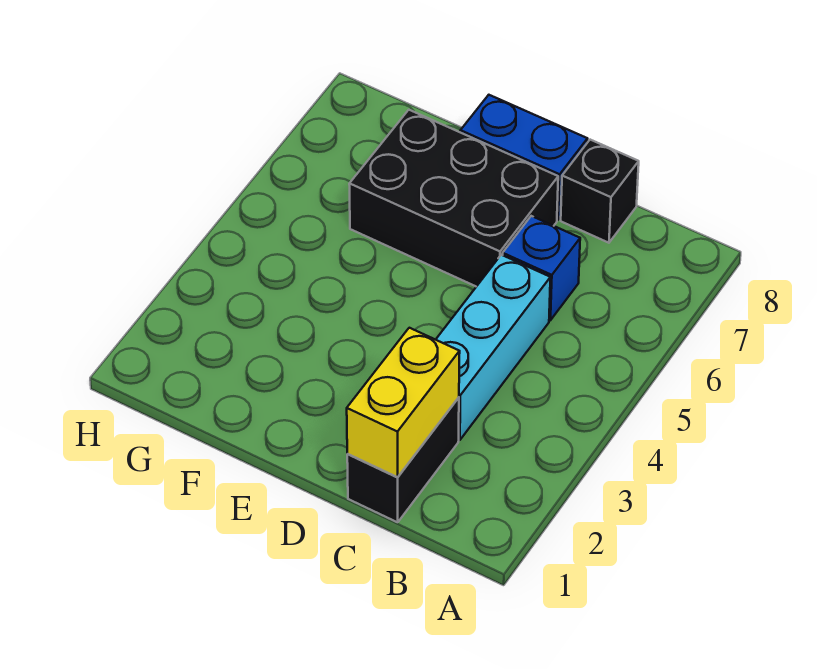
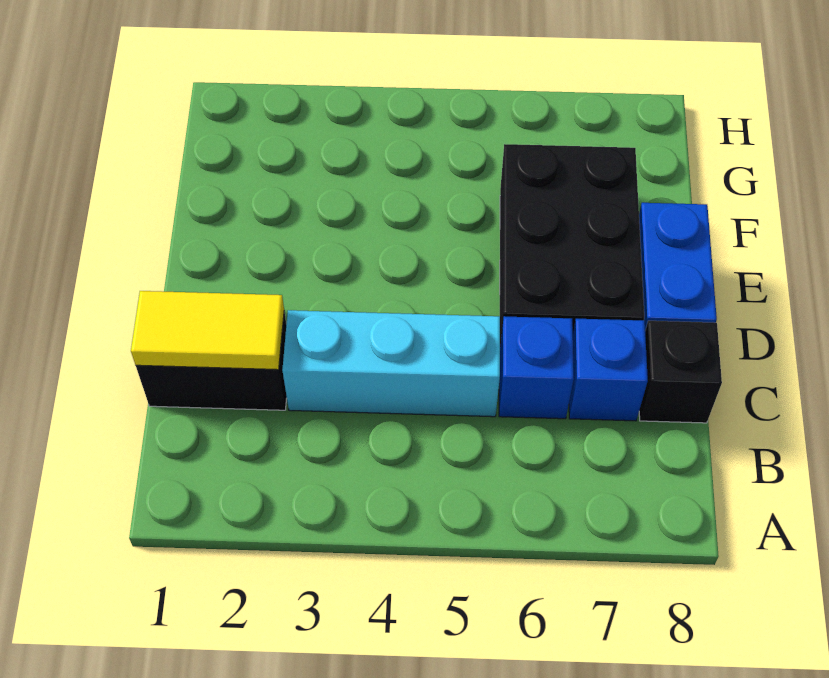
yellow brick C1:C2 level 2 -> yellow tile C1:C2 level 2
none -> blue brick C7 level 1

